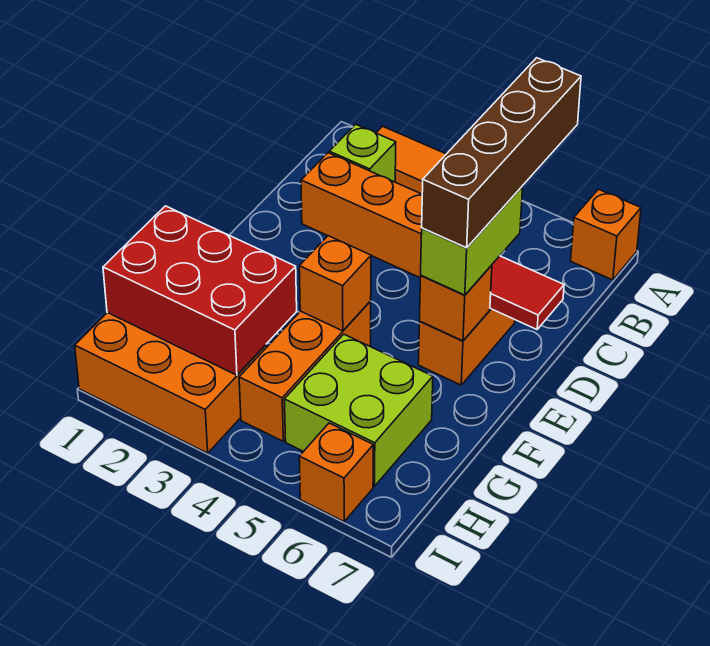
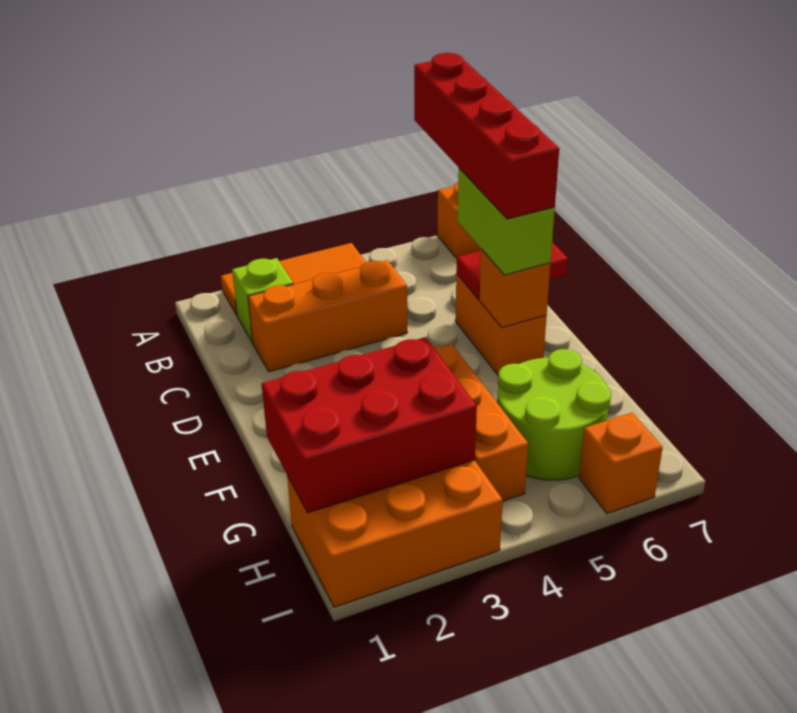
brown brick B6:E6 level 4 -> red brick B6:E6 level 4
orange brick F4 level 2 -> none
lime brick G5:H6 level 1 -> lime round brick G5:H6 level 1

